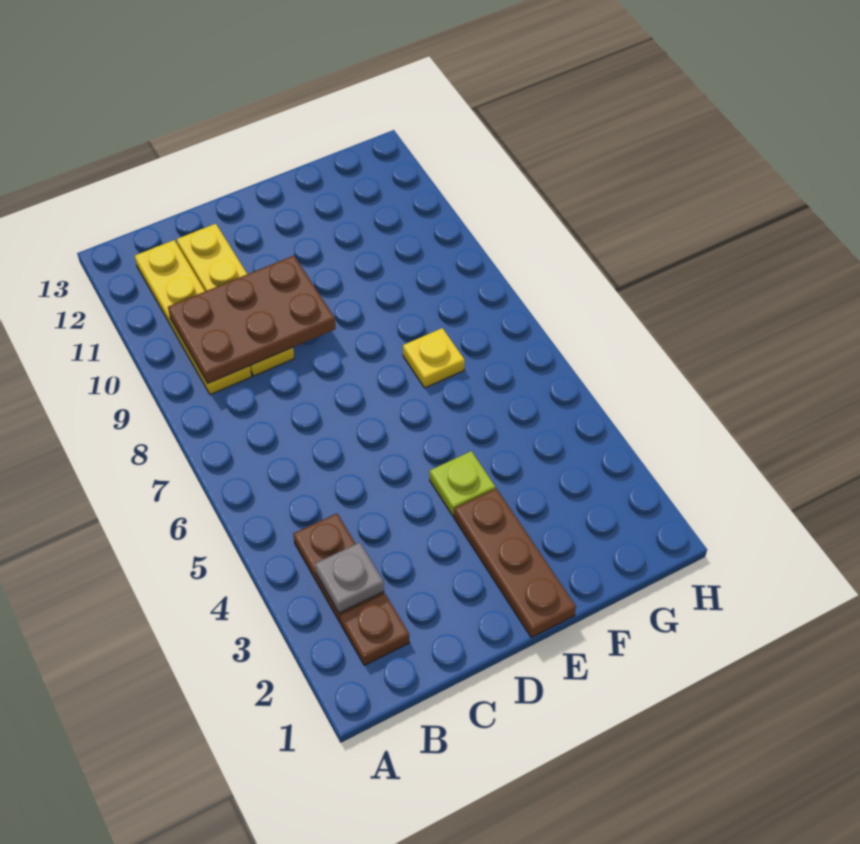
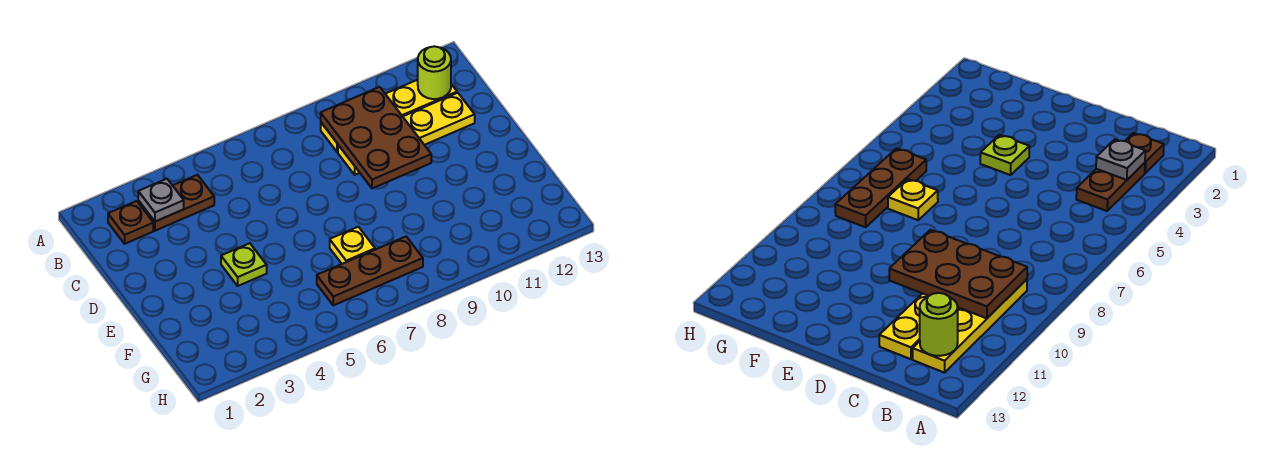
none -> lime round brick B12 level 2
brown plate E1:E3 level 1 -> brown plate G6:G8 level 1

